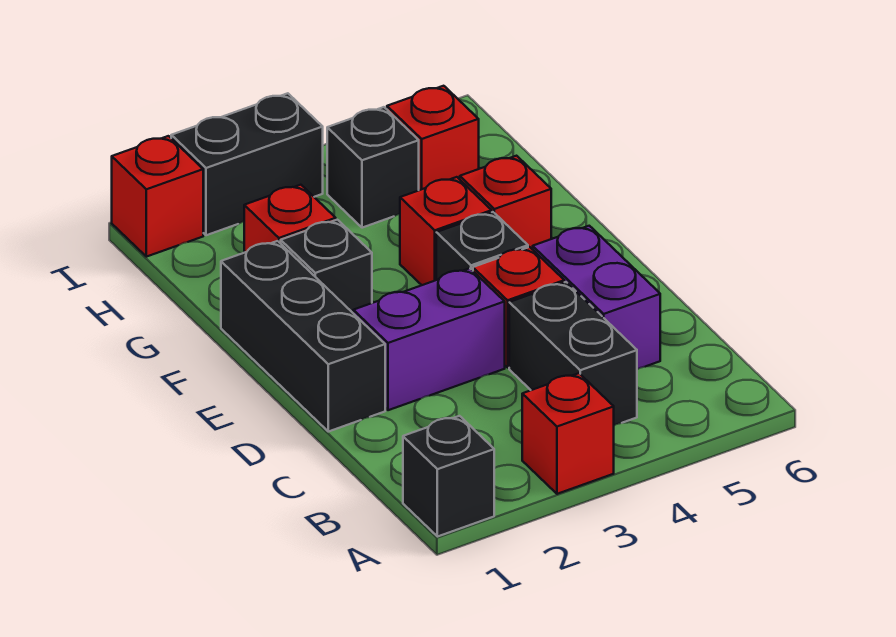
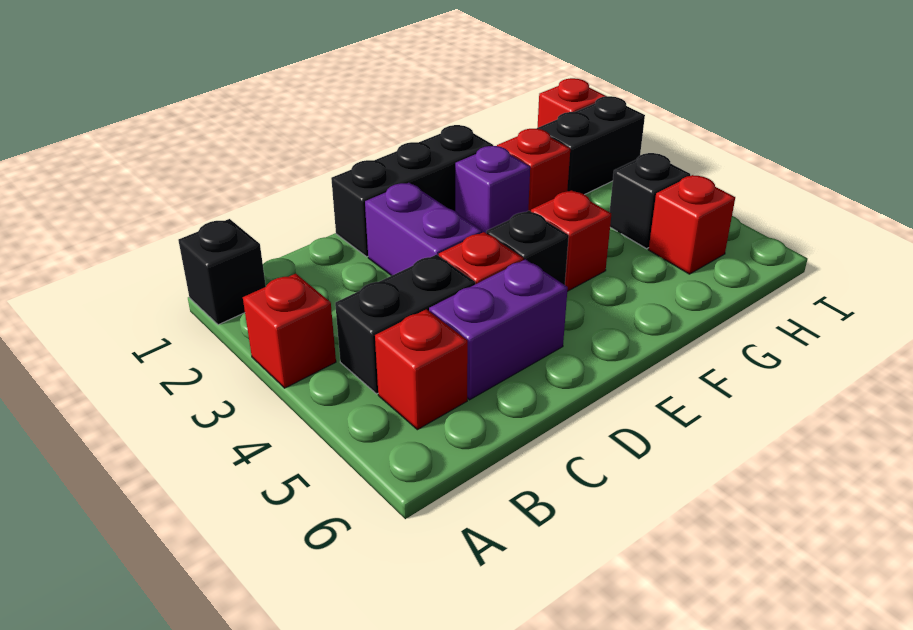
black brick F2 level 1 -> purple brick F2 level 1
red brick F5 level 1 -> red brick B5 level 1
black brick I2:I3 level 1 -> black brick H2:I2 level 1

